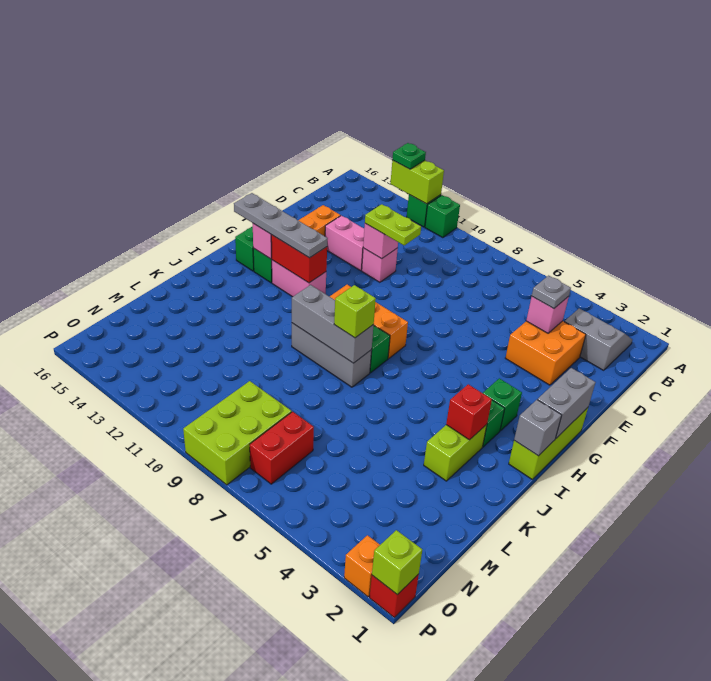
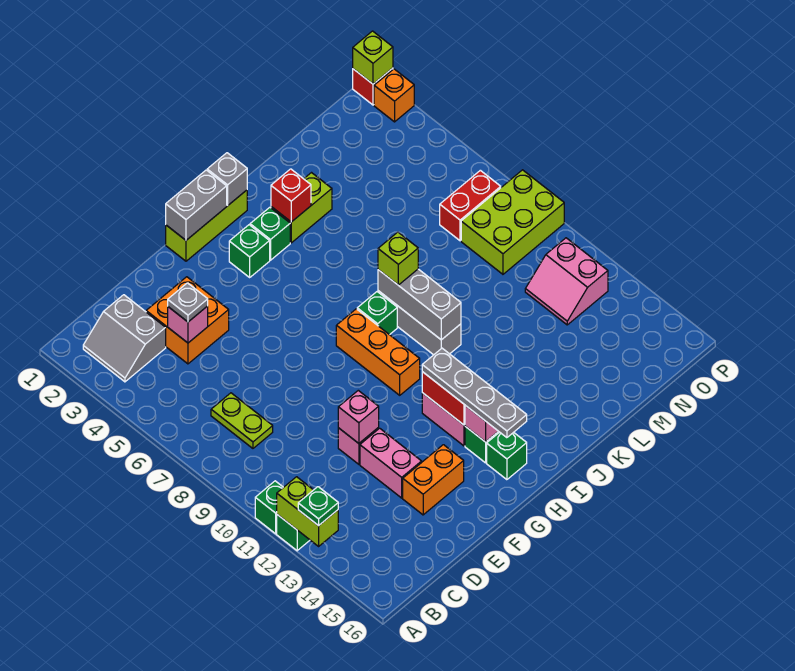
lime plate E10:E11 level 3 -> lime plate C7:C8 level 1
none -> pink slope N11:O12 level 1 top O

